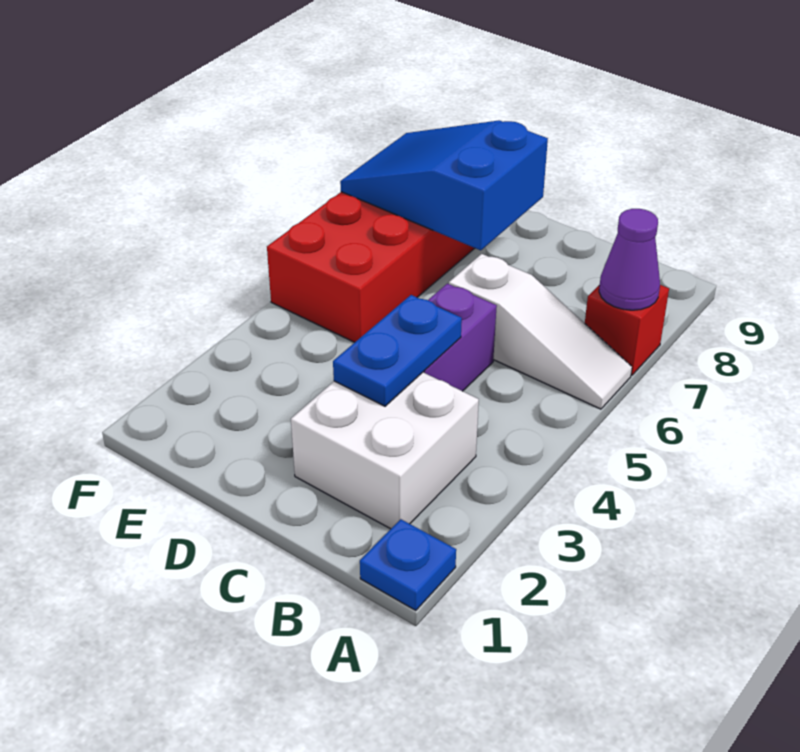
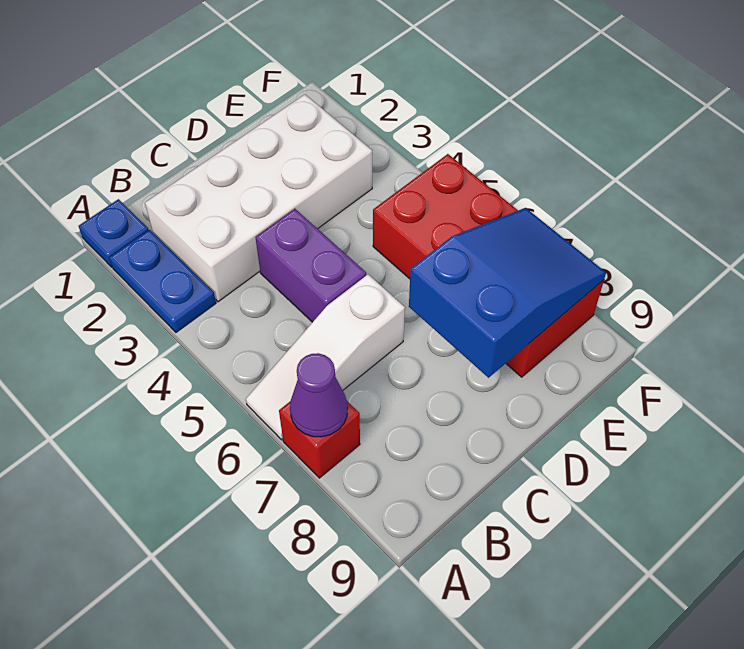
white brick B2:C3 level 1 -> white brick B2:E3 level 1
blue plate C3:C4 level 2 -> blue plate A2:A3 level 1

